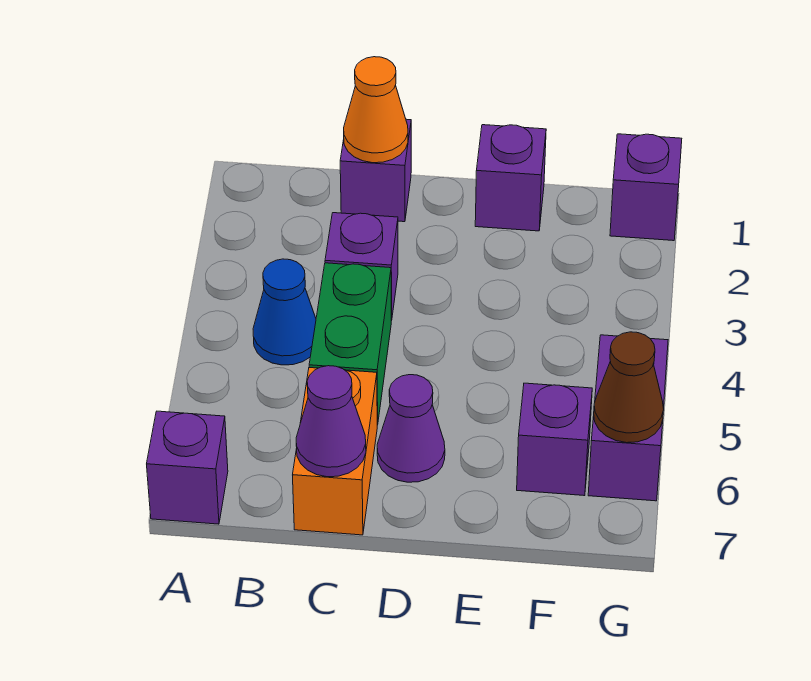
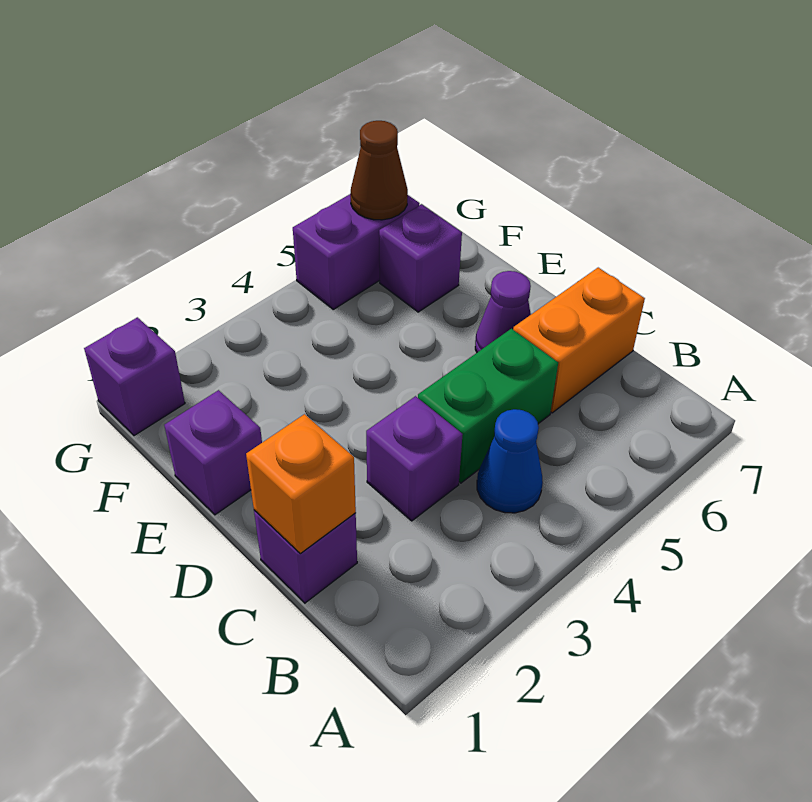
purple brick A7 level 1 -> none
orange cone C1 level 2 -> orange brick C1 level 2
purple cone C7 level 2 -> none

